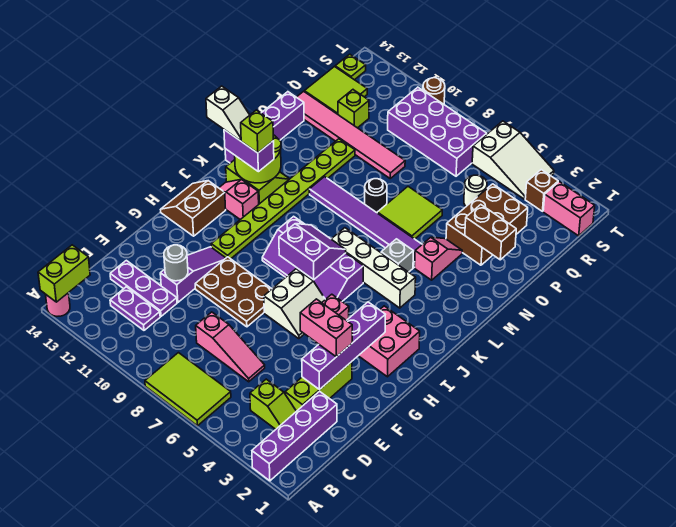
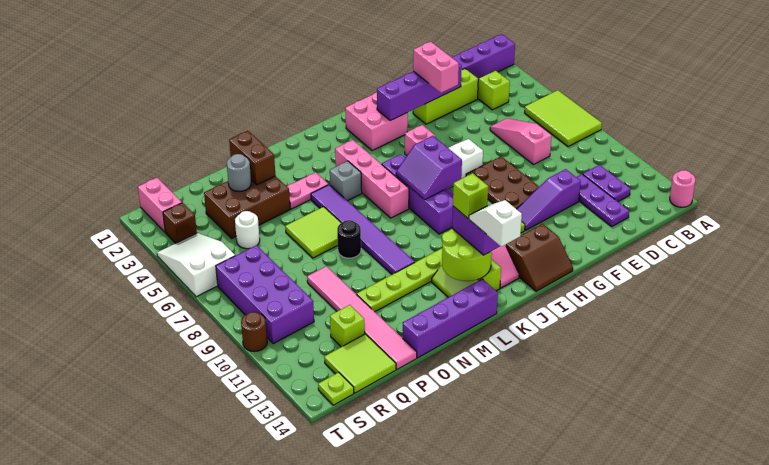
lime brick A14:B14 level 2 -> none
grey round brick E11 level 2 -> grey round brick P3 level 2
white brick K4:K7 level 1 -> pink brick K4:K7 level 1
pink slope M4:N4 level 1 top M -> pink plate M4:N4 level 1

